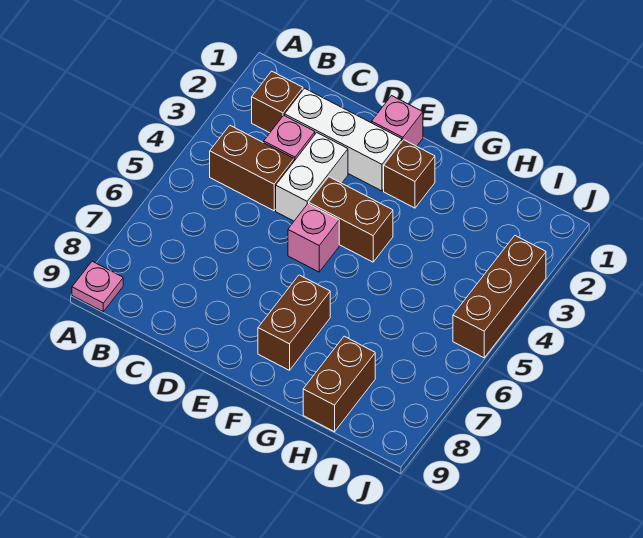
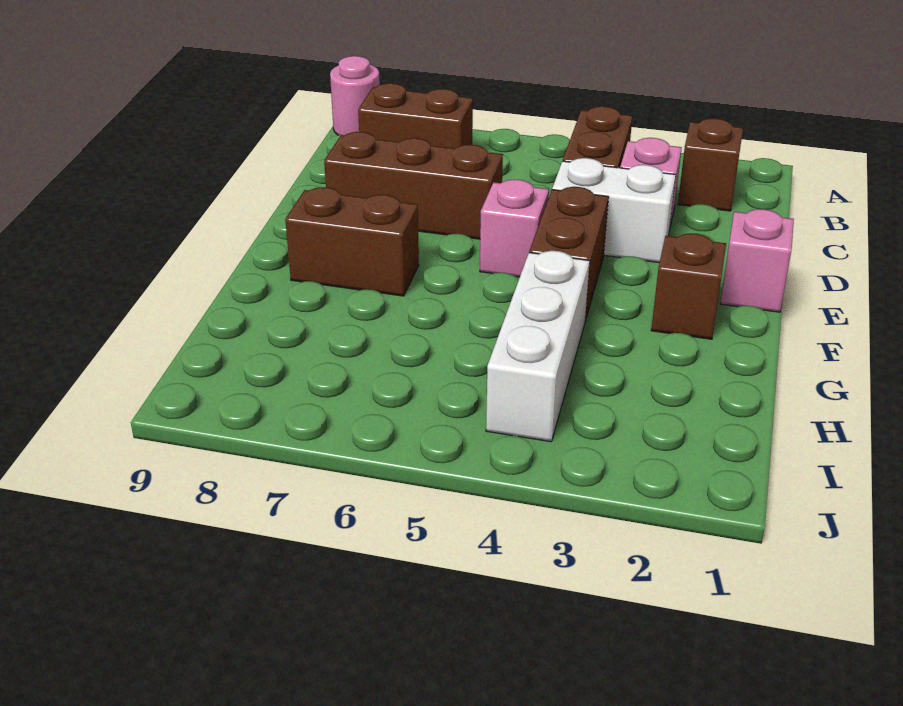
pink plate A9 level 1 -> pink round brick A9 level 1
white brick C2:E2 level 1 -> white brick G4:I4 level 1
brown brick H8:H9 level 1 -> brown brick B7:B8 level 1
brown brick J3:J5 level 1 -> brown brick D6:D8 level 1

